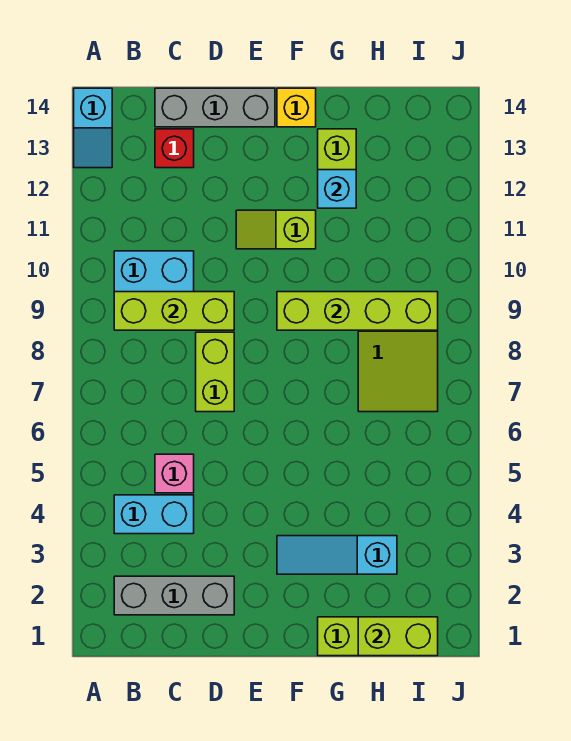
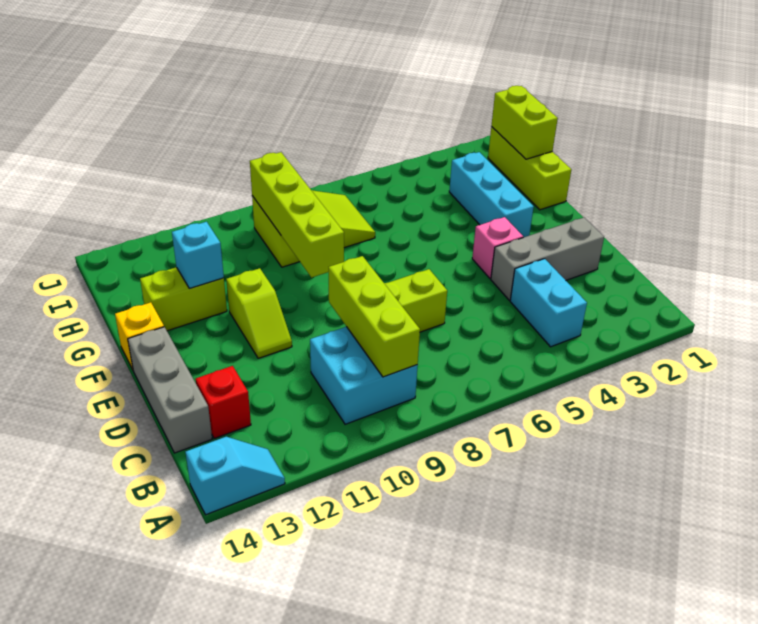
grey brick B2:D2 level 1 -> grey brick D2:D4 level 1
pink brick C5 level 1 -> pink brick E4 level 1
cyan slope F3:H3 level 1 top H -> cyan brick F3:H3 level 1

